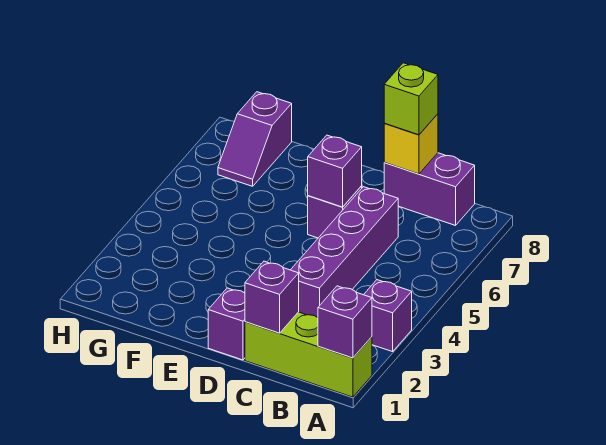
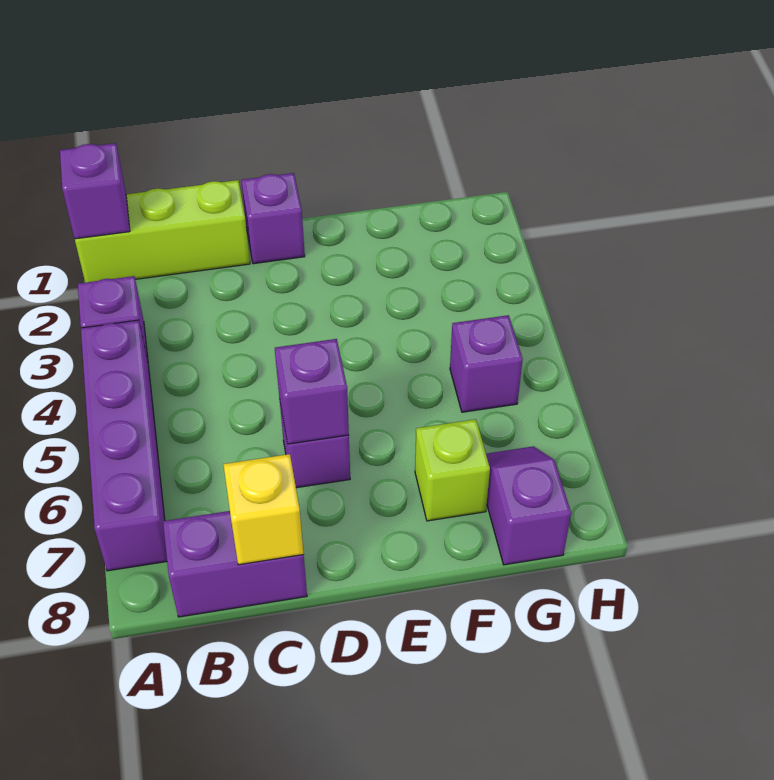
purple brick C1 level 2 -> purple brick G5 level 1
purple brick C3:C6 level 1 -> purple brick A4:A7 level 1
lime brick C8 level 3 -> lime brick F7 level 1

